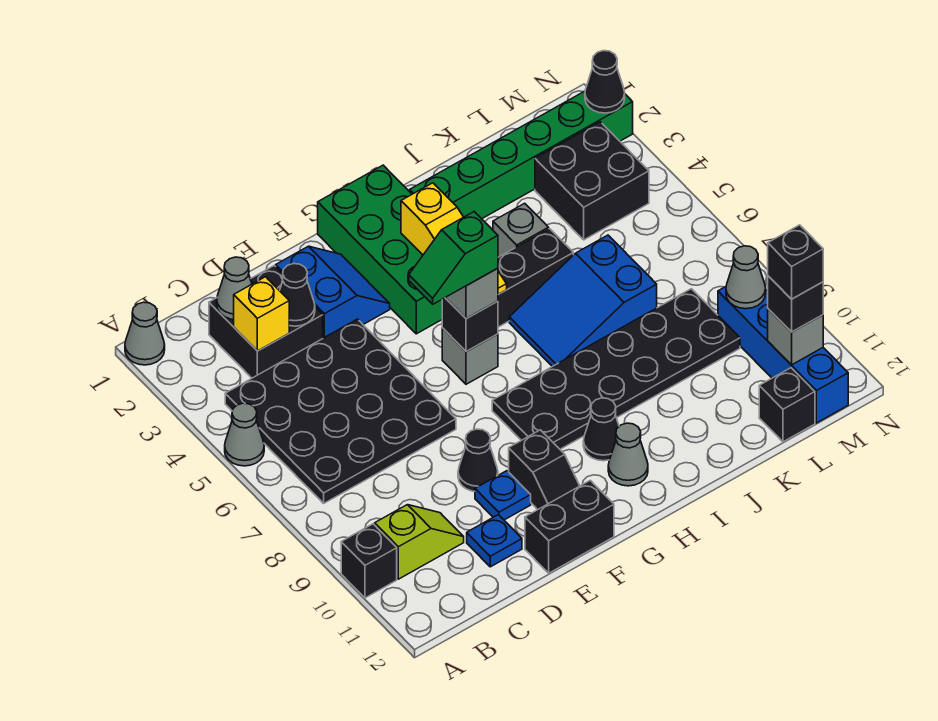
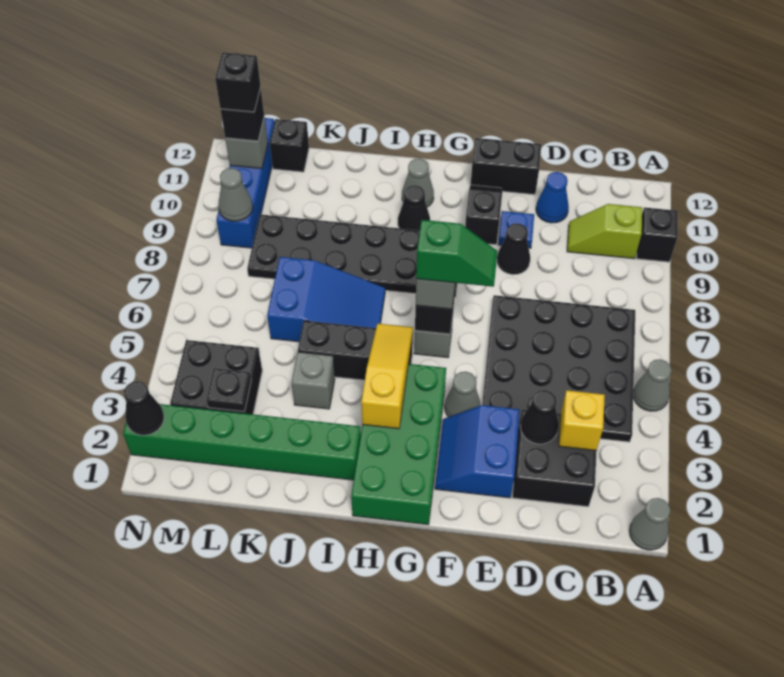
grey cone C2 level 2 -> grey cone F4 level 1
blue plate D11 level 1 -> blue cone D11 level 1
none -> black plate L3 level 2

